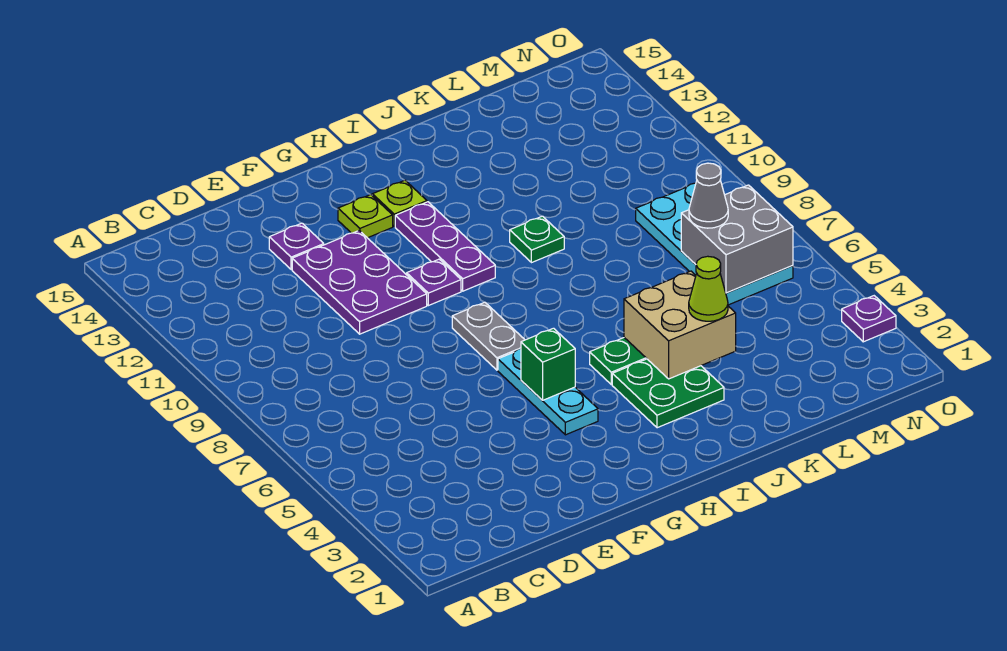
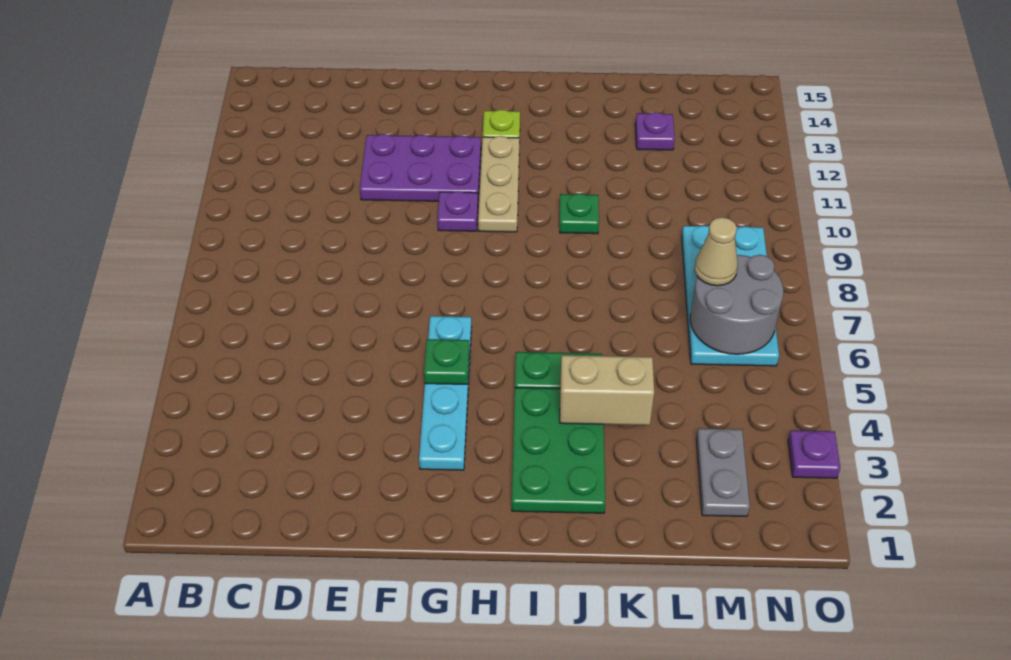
purple plate E10:F12 level 1 -> purple plate E11:G12 level 1
purple plate E13 level 1 -> purple plate L13 level 1
cyan plate G4:G6 level 1 -> cyan plate G3:G6 level 1
green brick G5 level 2 -> green plate G5 level 2
grey plate G7:G8 level 1 -> grey plate M2:M3 level 1
lime plate G13 level 1 -> none
purple plate H10:H12 level 1 -> tan plate H10:H12 level 1
green plate I3:J4 level 1 -> green plate I2:J4 level 1
tan brick J4:K5 level 2 -> tan brick J4:K4 level 2
lime cone K4 level 3 -> none
grey brick M6:N7 level 2 -> grey round brick M6:N7 level 2
grey cone M7 level 3 -> tan cone M7 level 3

